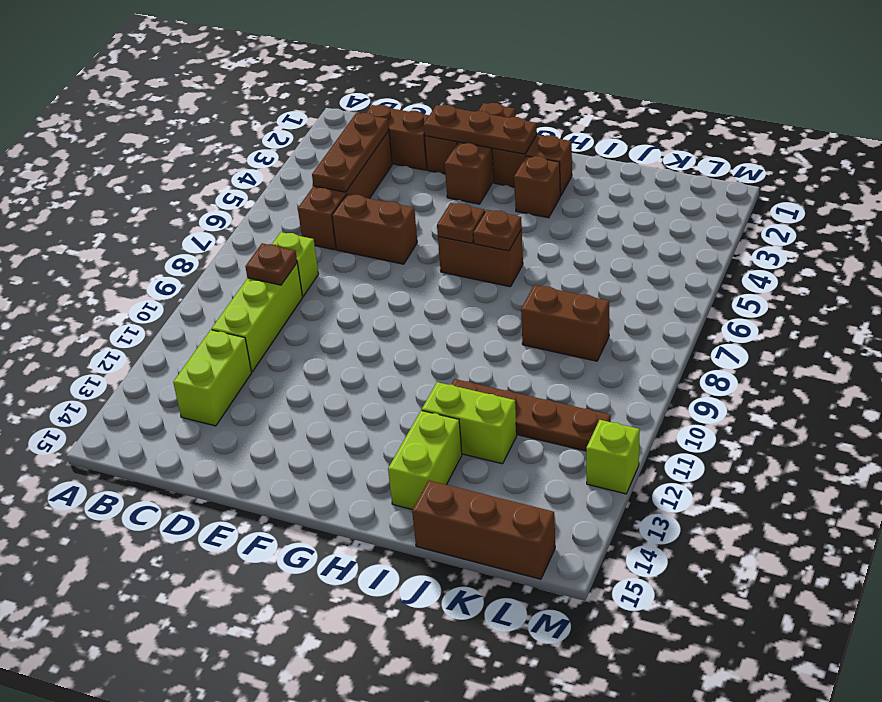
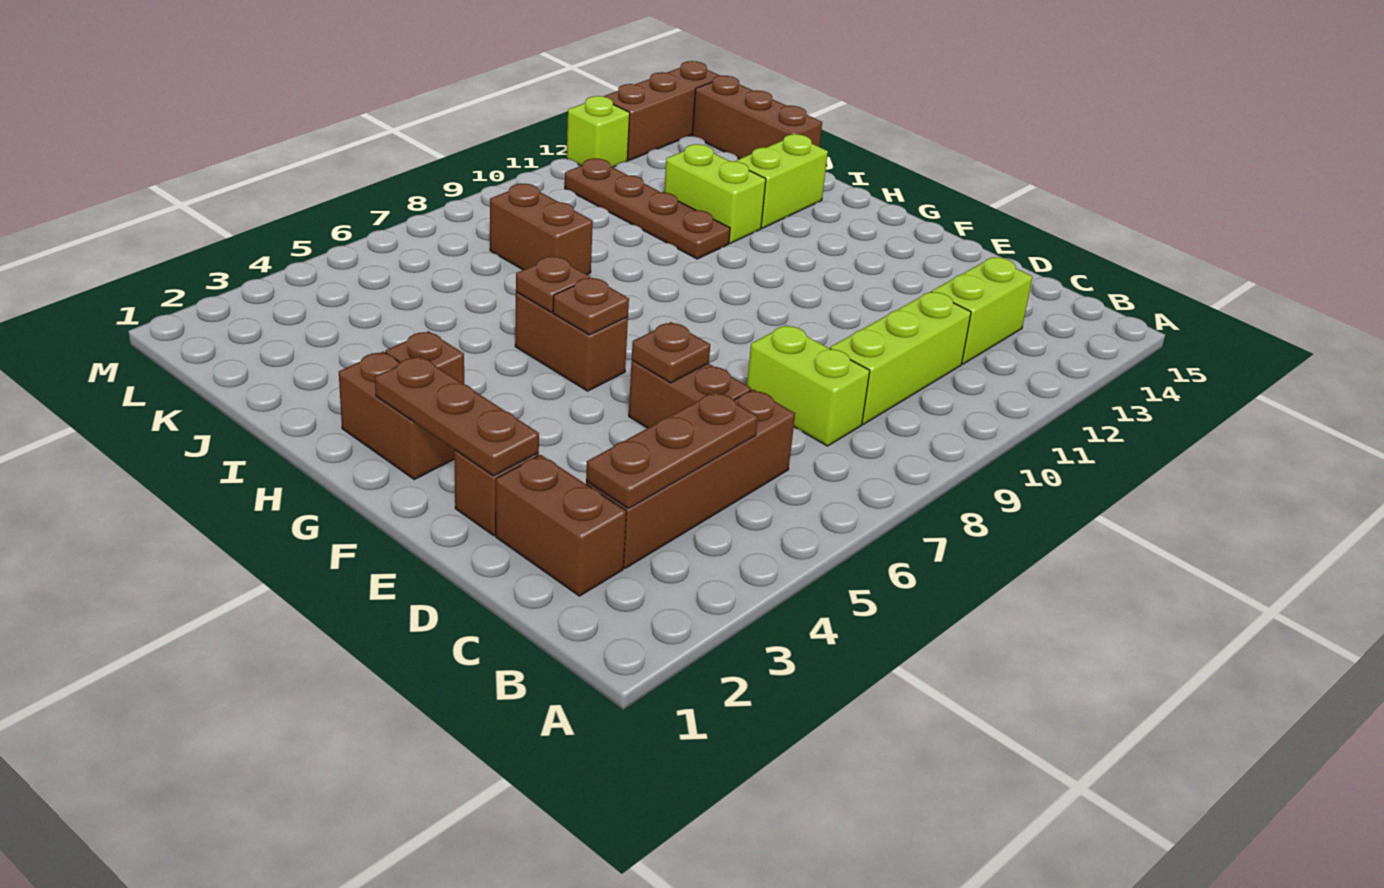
lime brick C8 level 1 -> lime brick C8:D8 level 1
brown plate C9 level 2 -> brown plate E6 level 2
brown brick F1:F3 level 1 -> brown brick M13:M15 level 1

